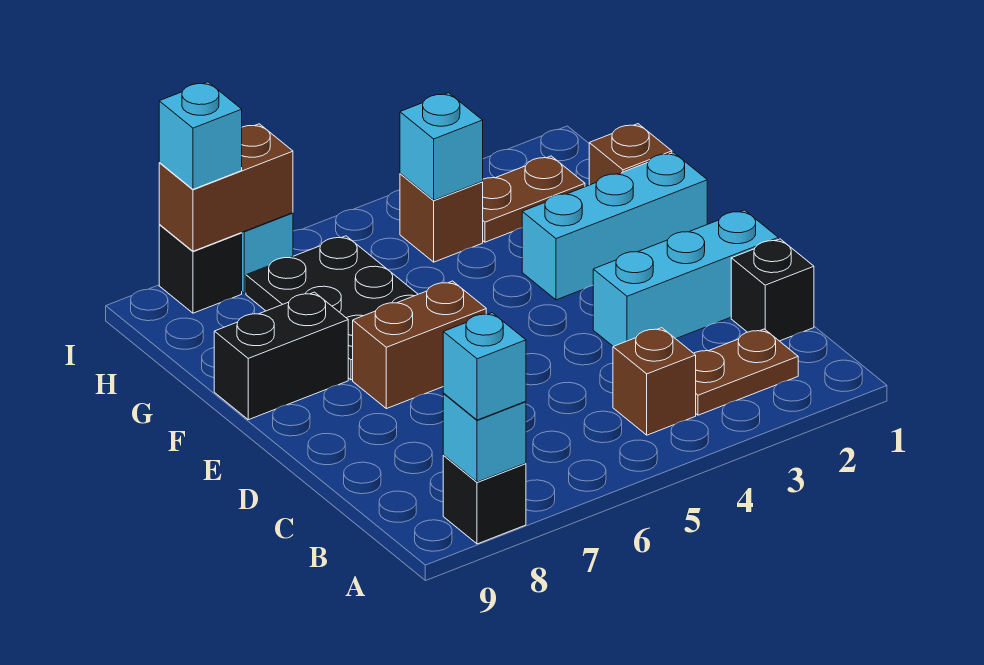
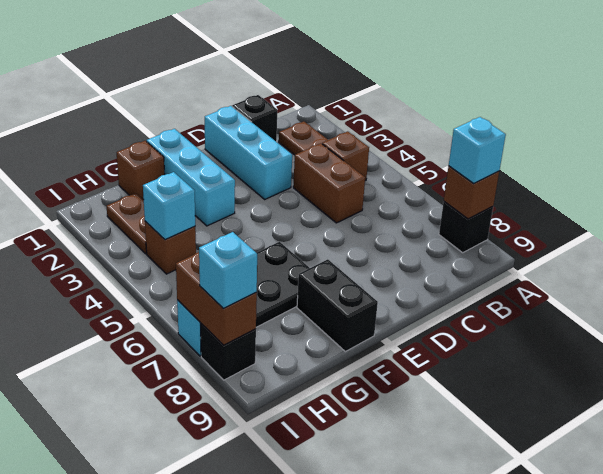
cyan brick A8 level 2 -> brown brick A8 level 2
brown brick E6:E7 level 1 -> brown brick C4:C5 level 1

